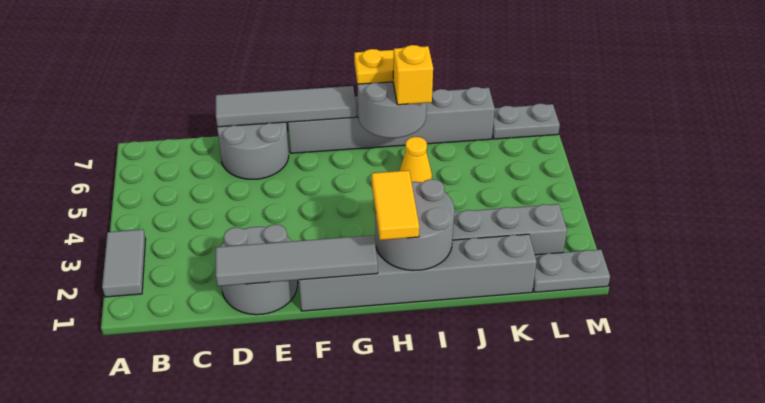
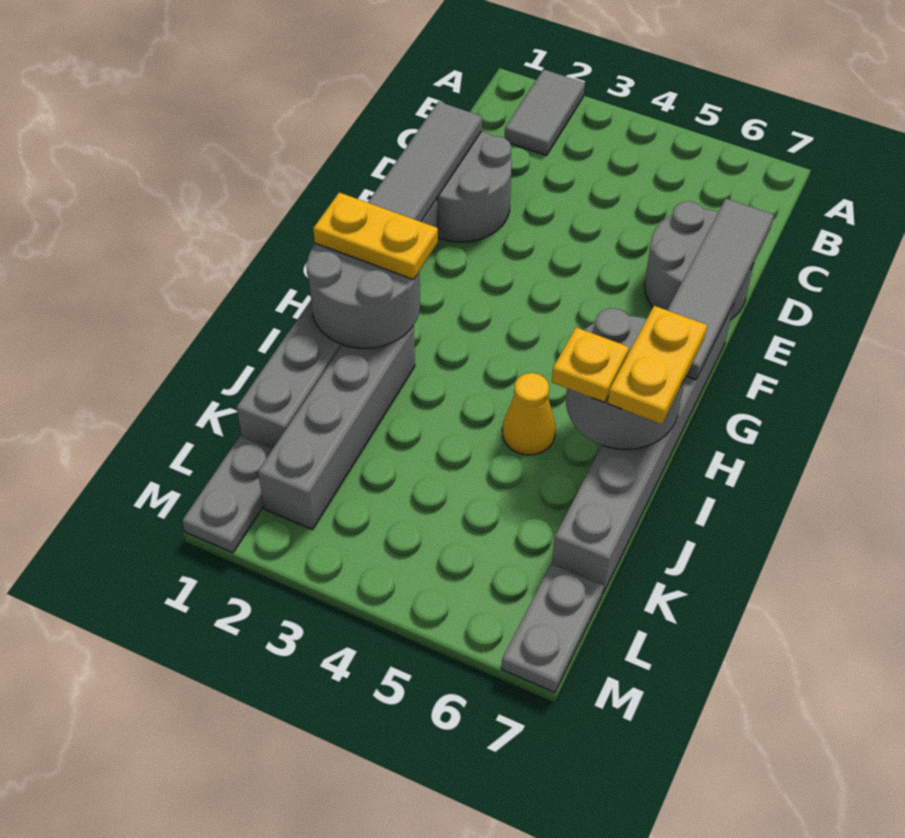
grey tile A2:A3 level 1 -> grey tile A2:B2 level 1
yellow tile H1:H2 level 3 -> yellow plate H1:H2 level 3
yellow brick I6 level 3 -> yellow plate I6 level 3

